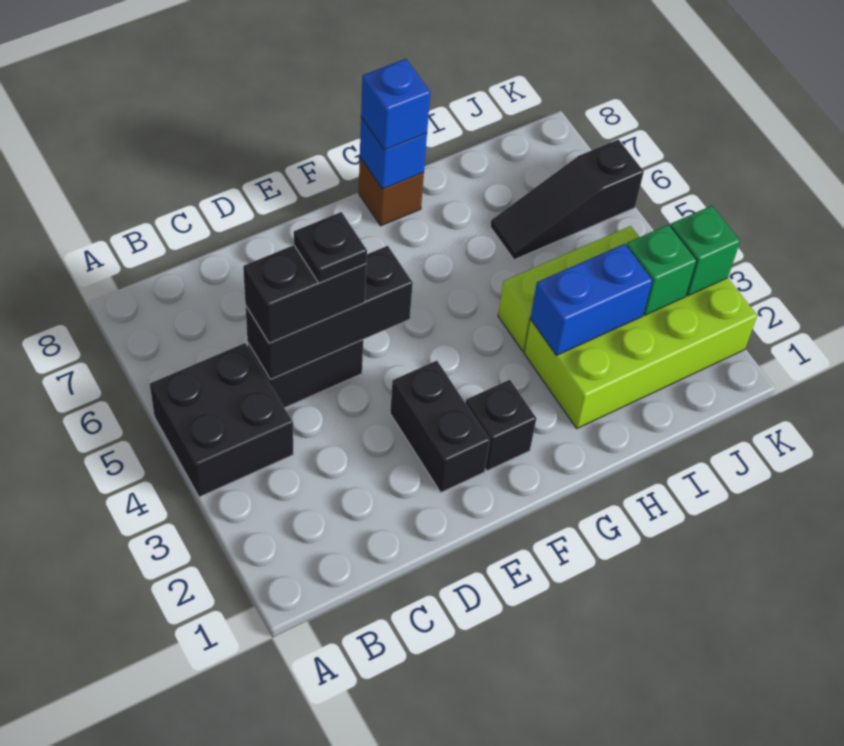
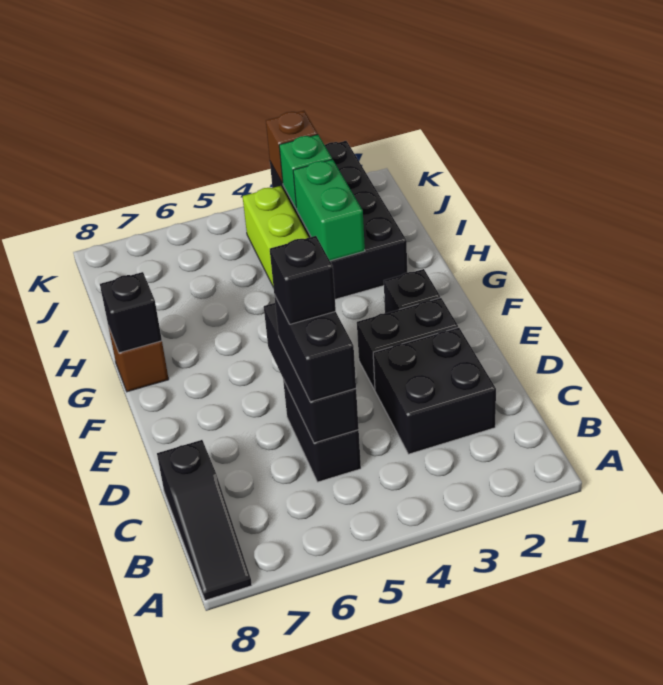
black brick A4:B5 level 1 -> black brick C2:D3 level 1
black plate D5 level 4 -> black brick D5 level 4
blue brick G8 level 2 -> black brick G8 level 2
blue brick G8 level 3 -> none
lime brick H2:K3 level 1 -> black brick H2:K3 level 1
blue brick H3:I3 level 2 -> green brick H3:I3 level 2
black slope I6:K6 level 1 top K -> black slope A8:C8 level 1 top C
green brick K3 level 2 -> brown brick K3 level 2

